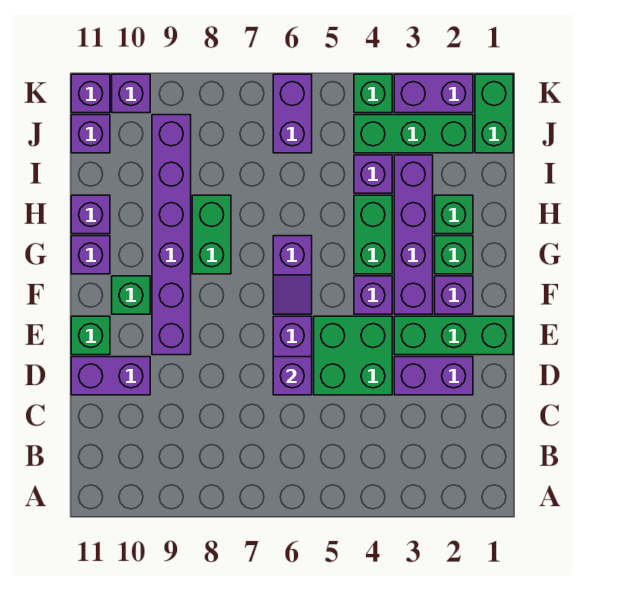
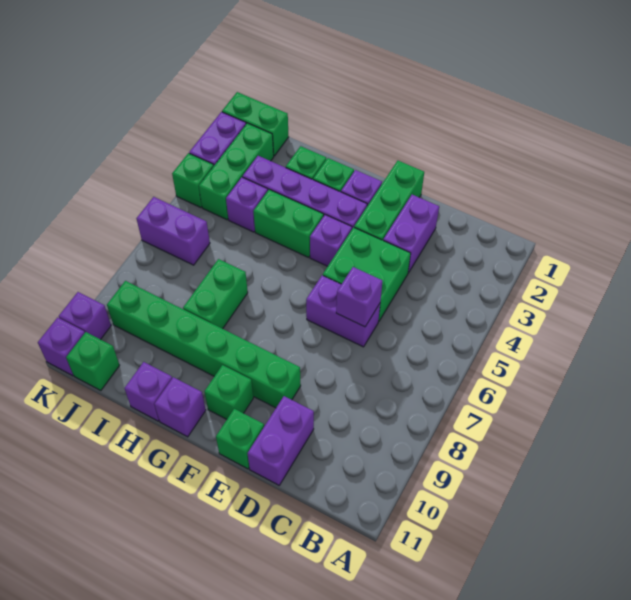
purple brick E9:J9 level 1 -> green brick E9:J9 level 1
purple slope F6:G6 level 1 top G -> none
green brick G8:H8 level 1 -> green brick H7:H8 level 1
purple brick J11 level 1 -> green brick J11 level 1

